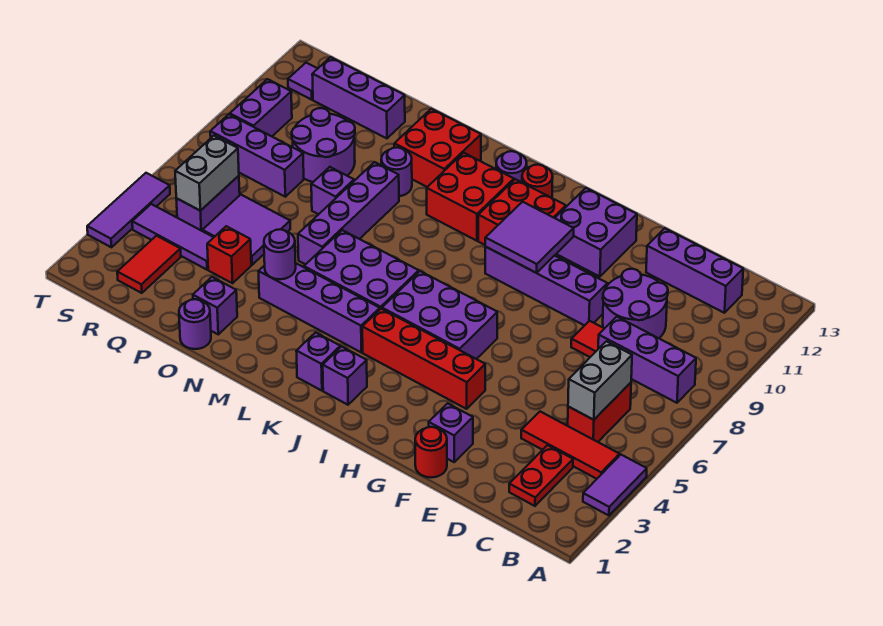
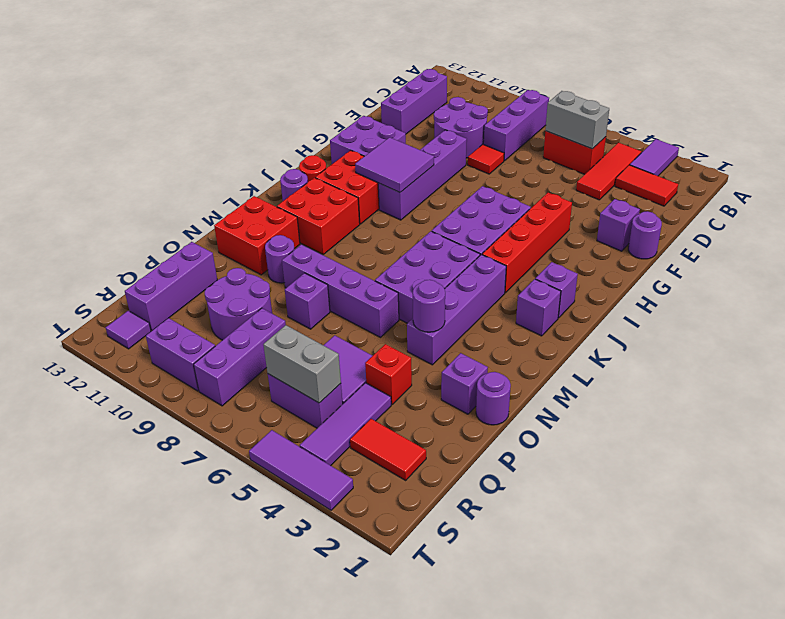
purple tile A3:A4 level 1 -> purple tile A3:B3 level 1
red plate C2:C3 level 1 -> red tile C2:C3 level 1
red round brick F1 level 1 -> purple round brick F1 level 1

